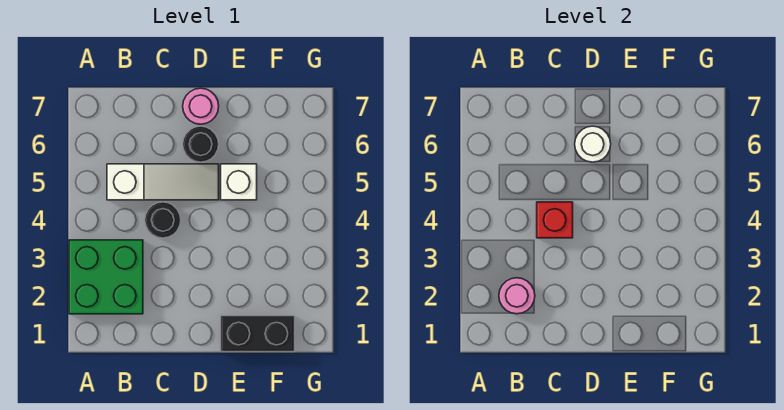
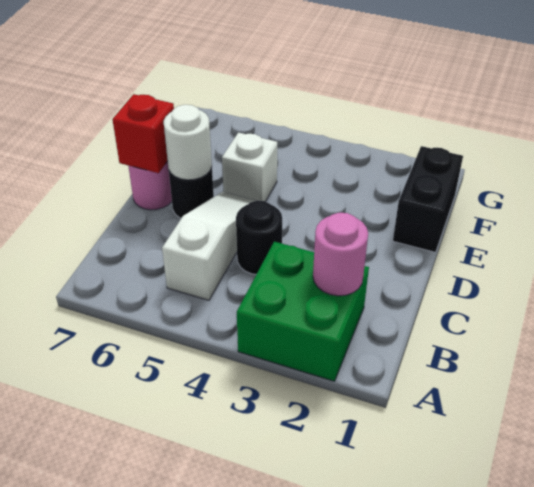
red brick C4 level 2 -> red brick D7 level 2

